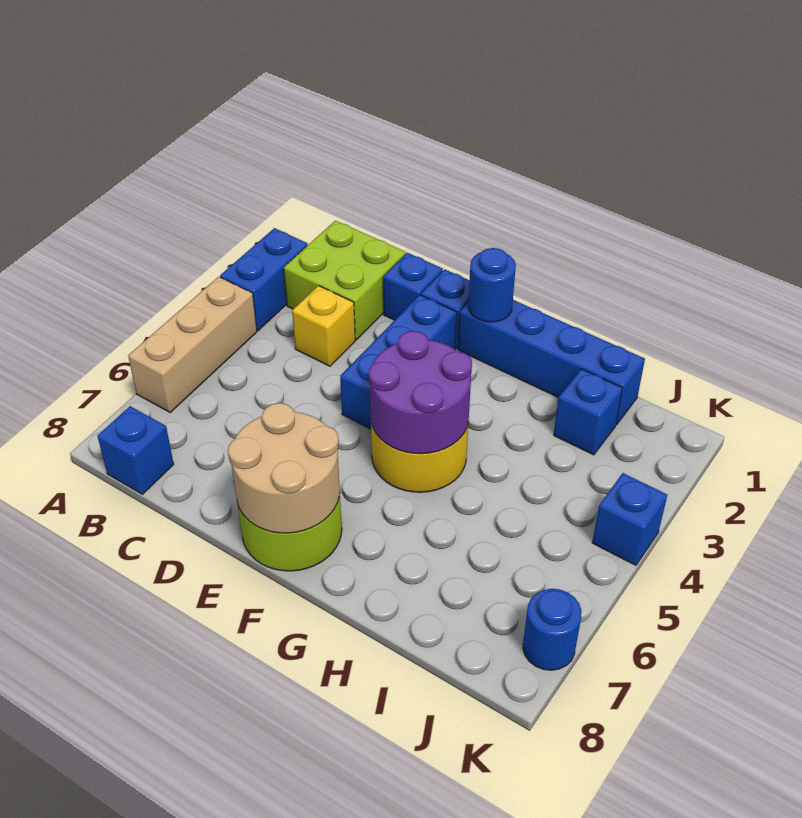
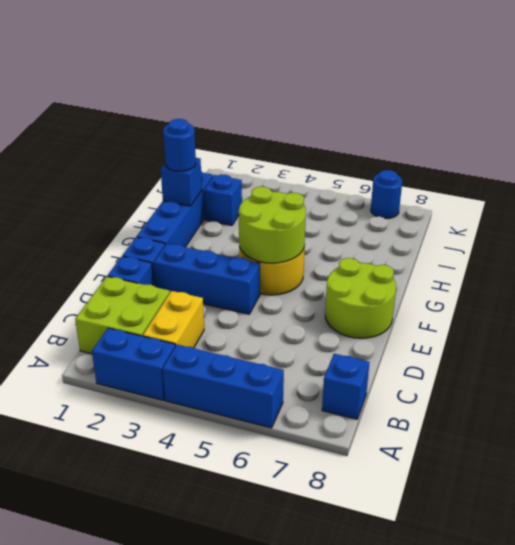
tan brick A4:A6 level 1 -> blue brick A4:A6 level 1
yellow brick C3 level 1 -> yellow brick B3:C3 level 1
tan round brick E7:F8 level 2 -> none
blue round brick F1 level 2 -> blue round brick H1 level 3
purple round brick F4:G5 level 2 -> lime round brick F4:G5 level 2
blue brick K4 level 1 -> blue brick H1 level 2

